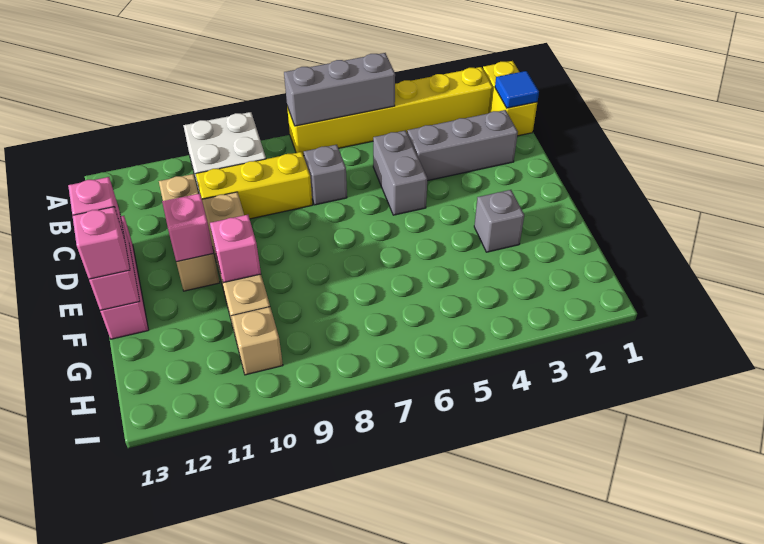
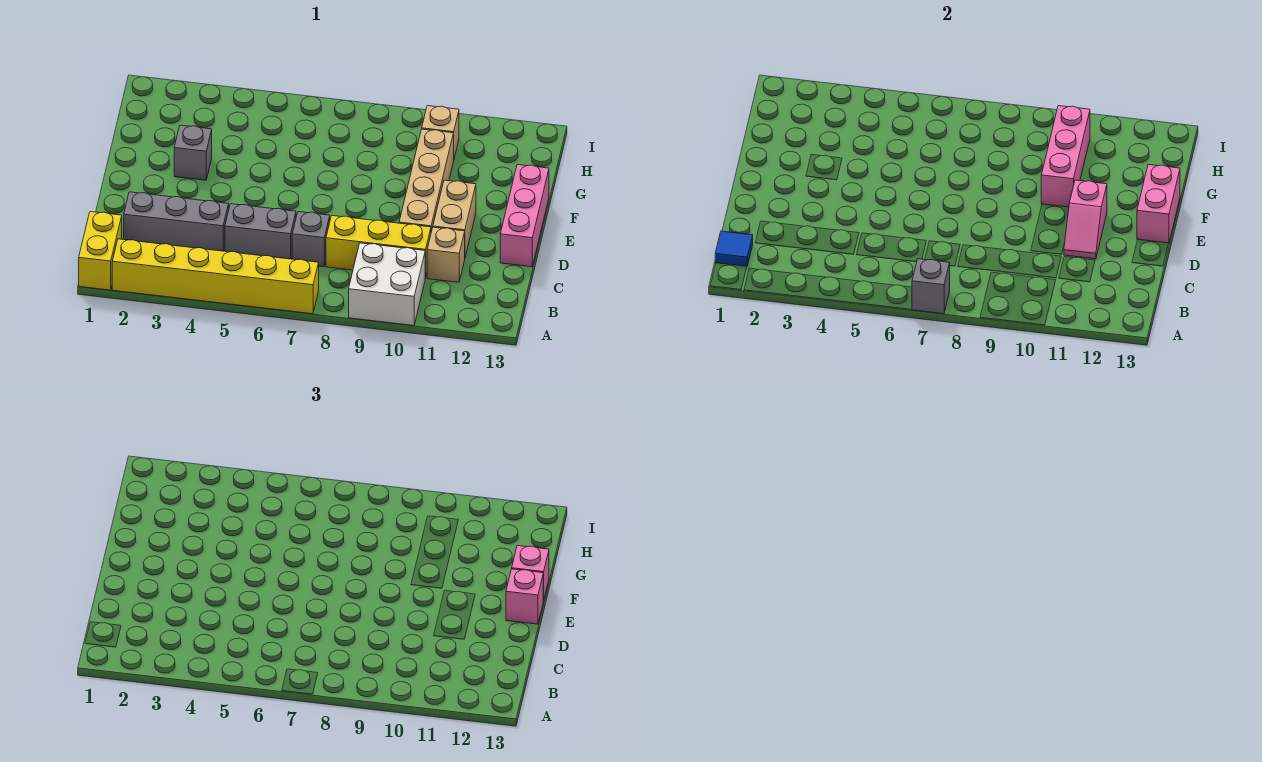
grey brick A5:A7 level 2 -> grey brick A7 level 2
grey brick C5:D5 level 1 -> grey brick C5:C6 level 1
pink brick F10 level 2 -> pink brick F10:H10 level 2

